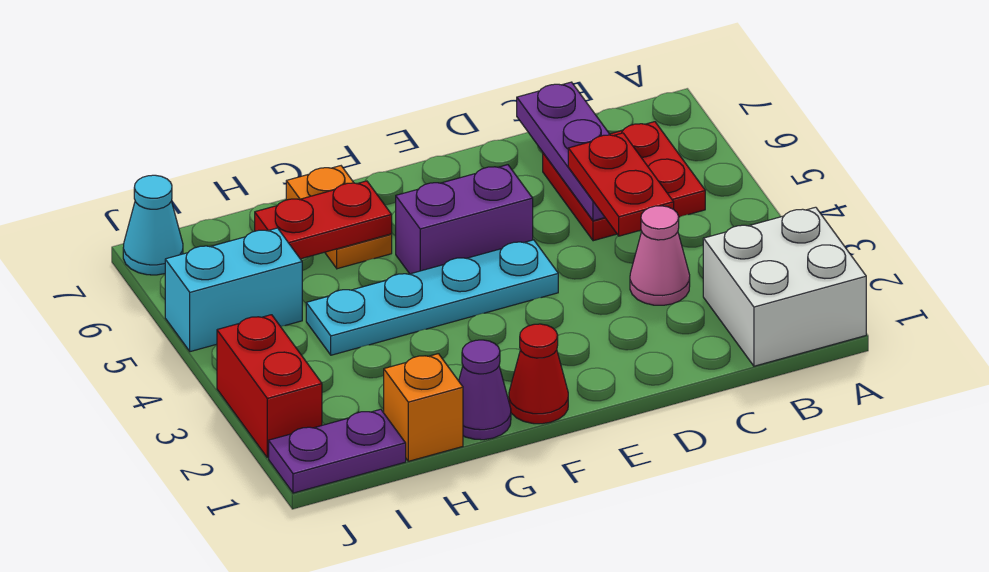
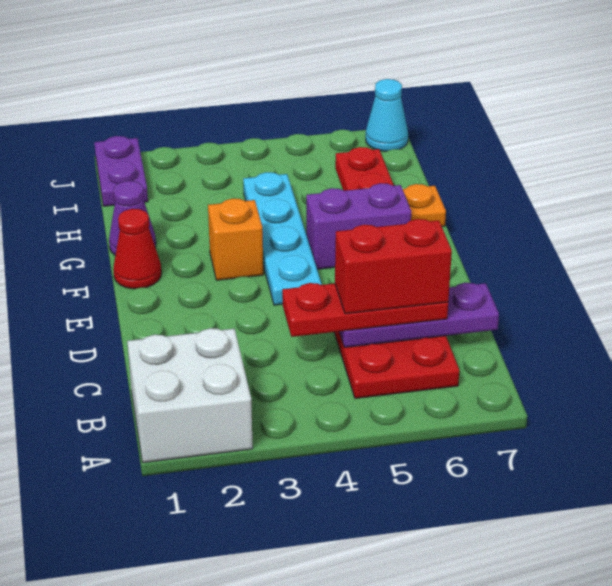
pink cone C3 level 1 -> none
red plate C4:C5 level 3 -> red plate C4:C6 level 3
purple brick E5:F5 level 1 -> purple brick F5:F6 level 1
orange brick H1 level 1 -> orange brick F3 level 1
cyan brick I5:J5 level 1 -> none
red brick J2:J3 level 1 -> red brick C5:C6 level 4

